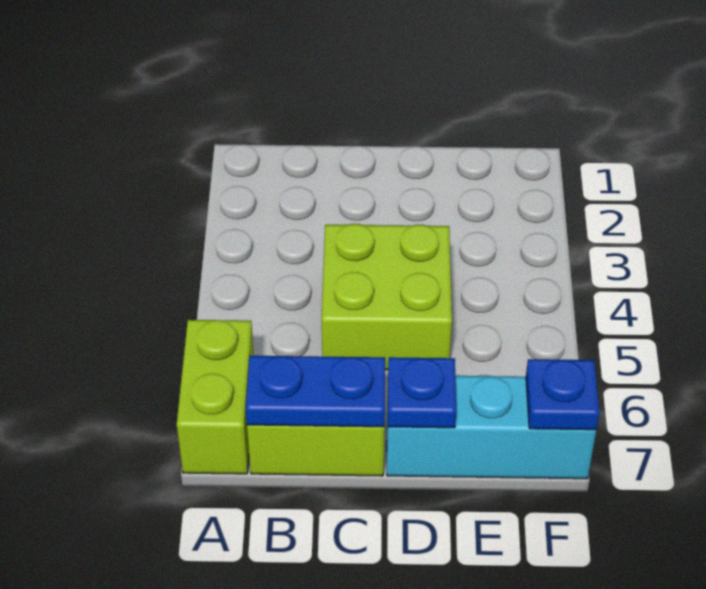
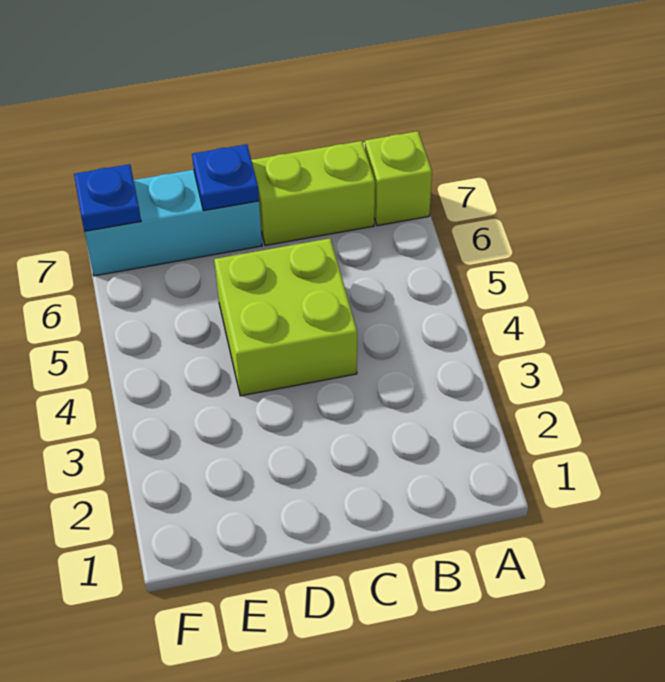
lime brick A6:A7 level 1 -> lime brick A7 level 1
blue plate B7:C7 level 2 -> none

